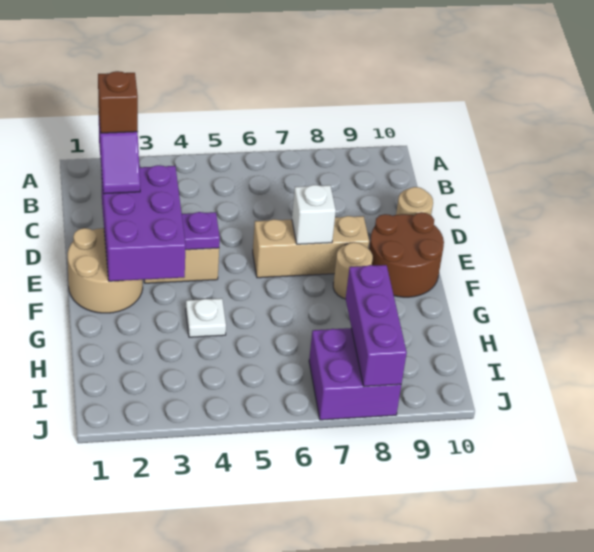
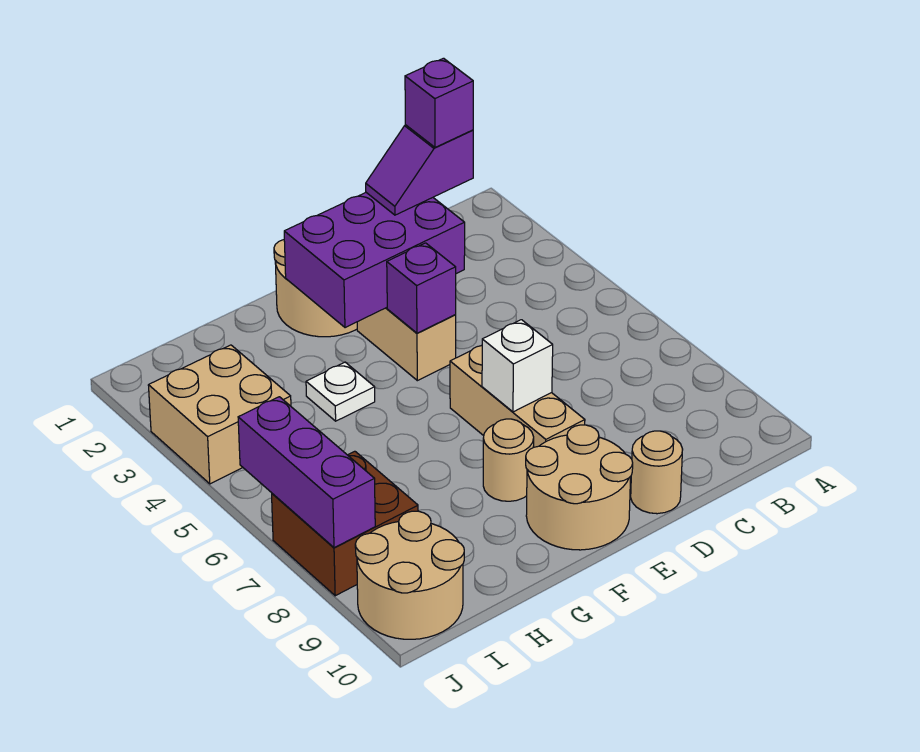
brown brick C2 level 4 -> purple brick C2 level 4
purple plate E4 level 2 -> purple brick E4 level 2
brown round brick E9:F10 level 1 -> tan round brick E9:F10 level 1
purple brick H8:J8 level 2 -> purple brick J6:J8 level 2
none -> tan brick I3:J4 level 1
purple brick I7:J8 level 1 -> brown brick I7:J8 level 1
none -> tan round brick I9:J10 level 1

